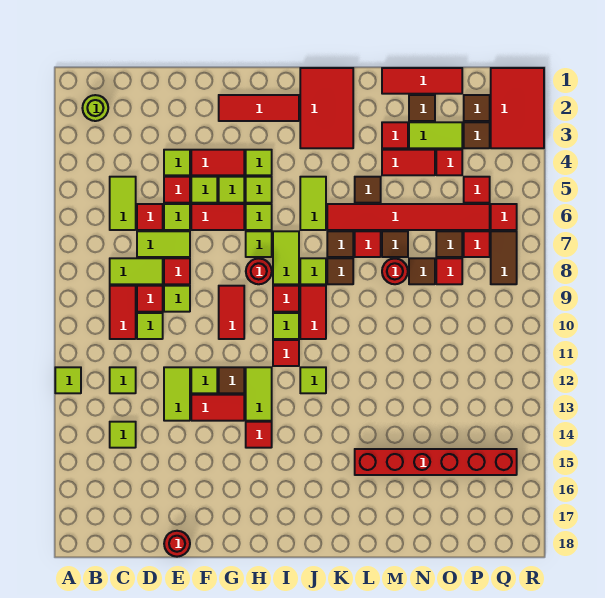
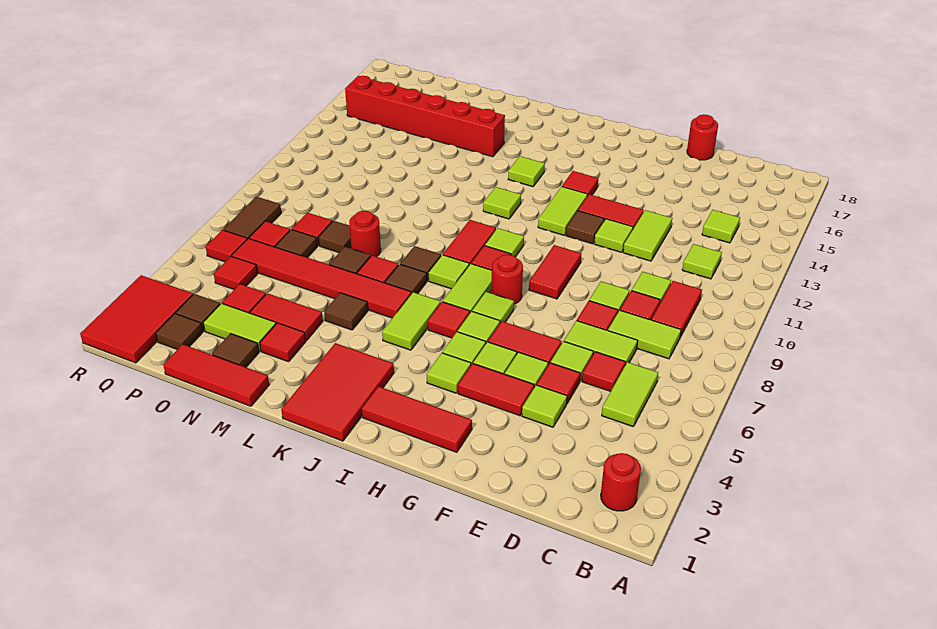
lime tile A12 level 1 -> lime tile J14 level 1
lime round brick B2 level 1 -> red round brick B2 level 1
red tile I11 level 1 -> red tile I6 level 1

